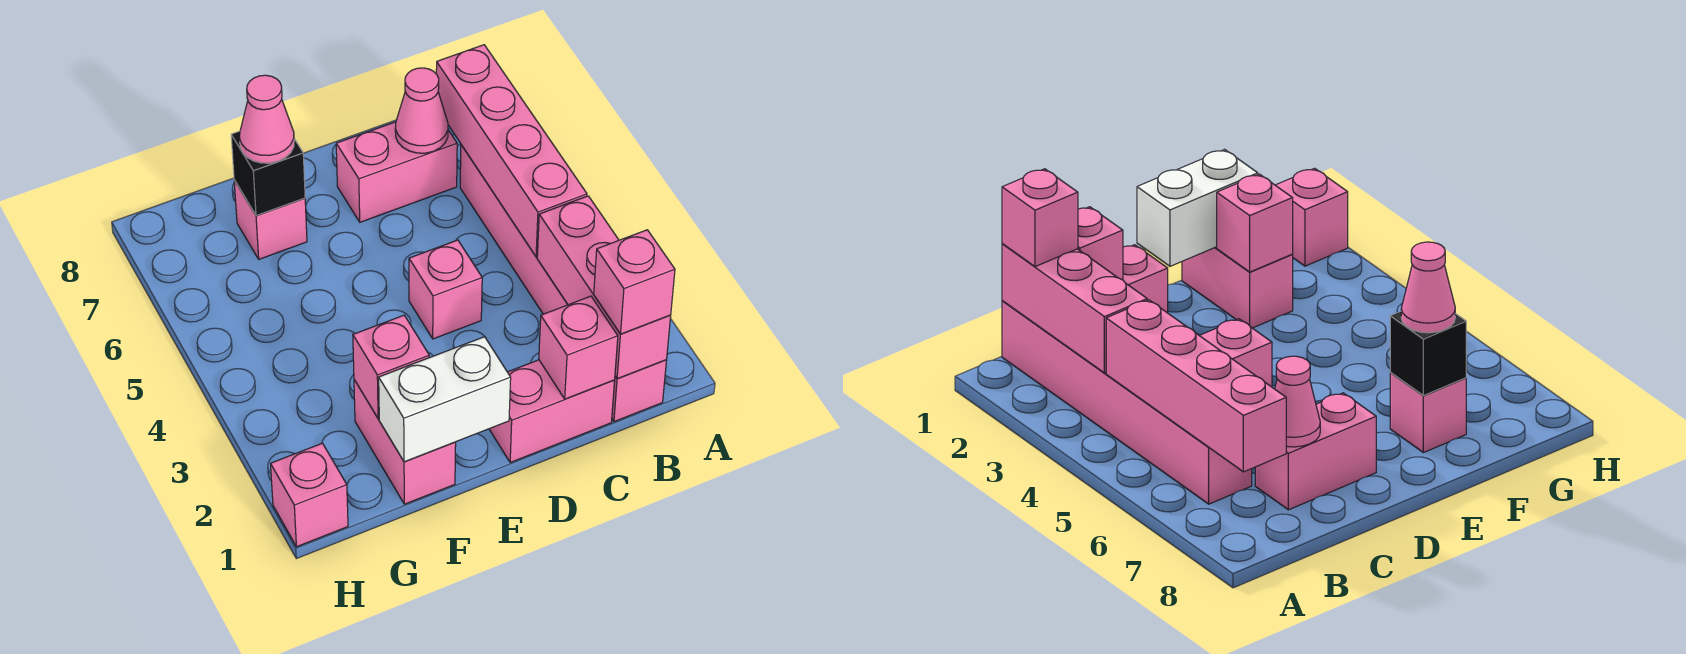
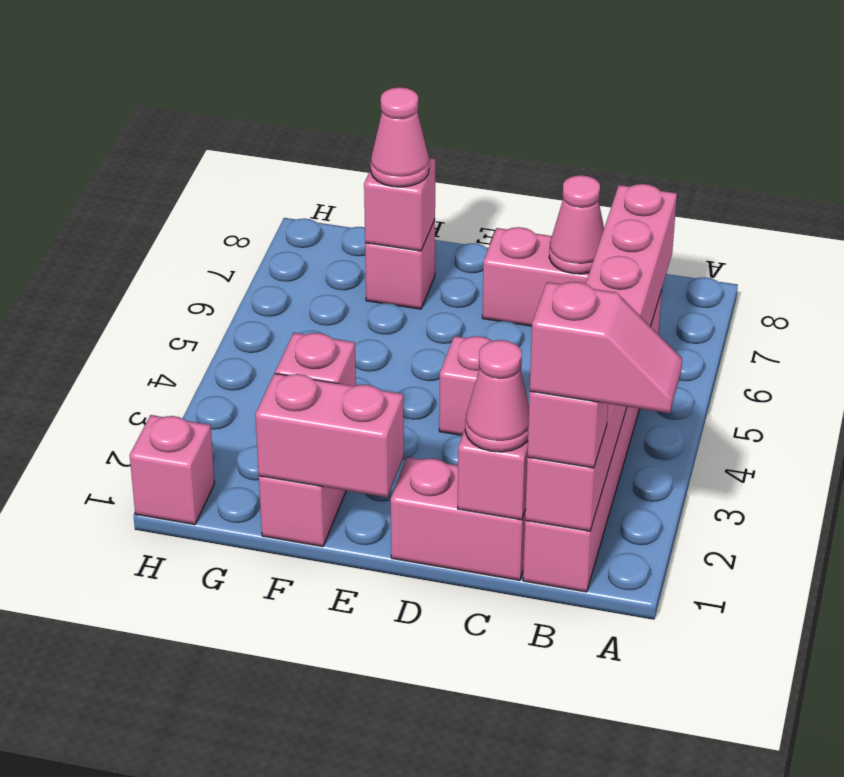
none -> pink slope A1:B1 level 4 top B
none -> pink cone C1 level 3
white brick E1:F1 level 2 -> pink brick E1:F1 level 2
black brick F7 level 2 -> pink brick F7 level 2

